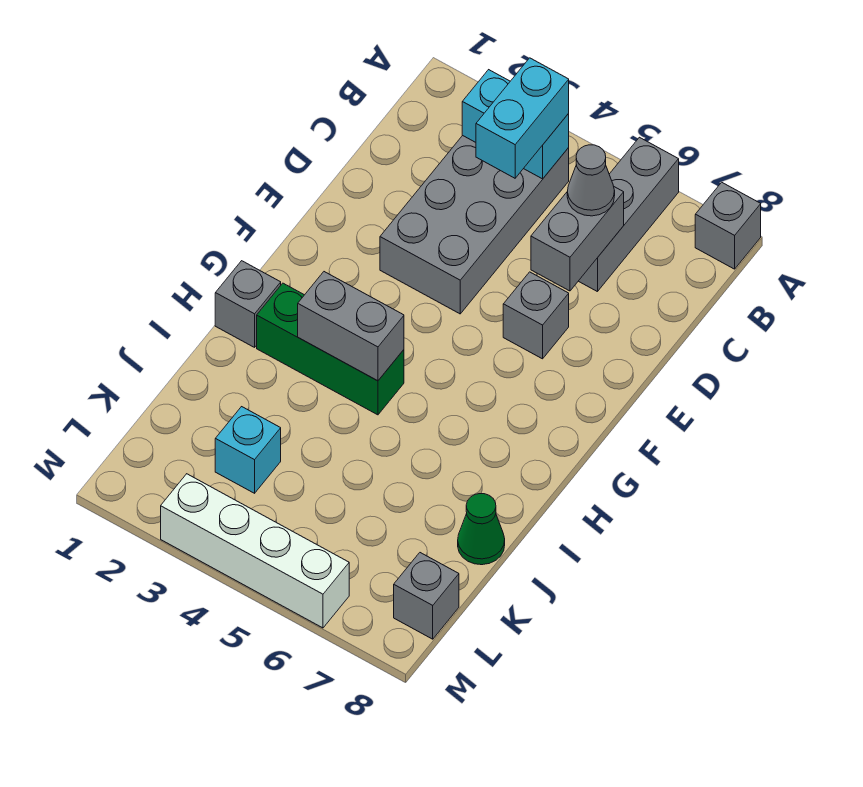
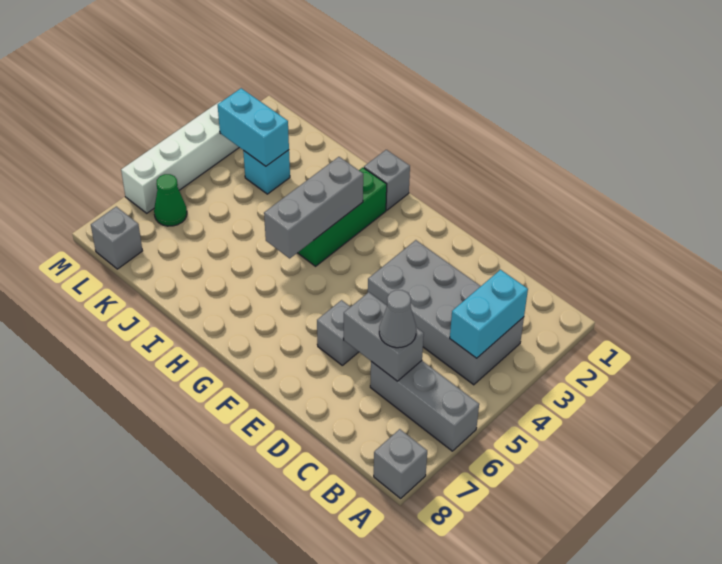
cyan brick B4:C4 level 3 -> cyan brick K3:L3 level 2
grey brick H3:H4 level 2 -> grey brick H3:H5 level 2
green cone J8 level 1 -> green cone L6 level 1

